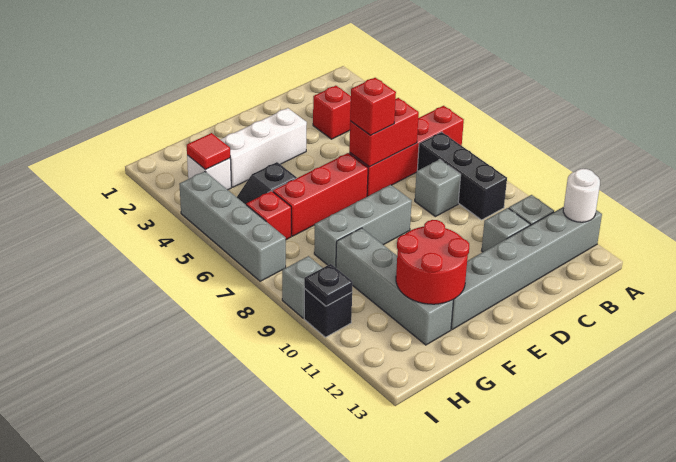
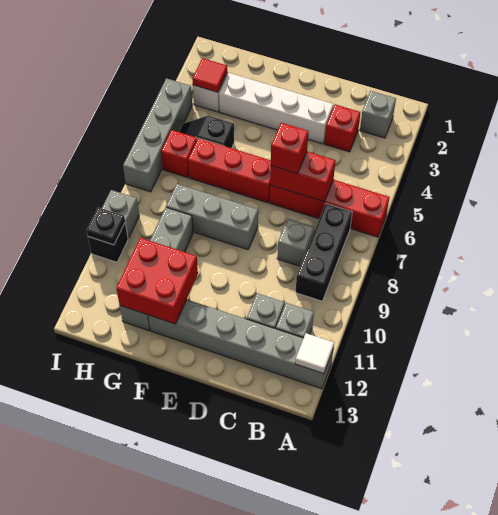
white round brick A12 level 2 -> white tile A12 level 2
none -> grey brick B2 level 1
white brick E3:G3 level 1 -> white brick D3:G3 level 1
red round brick F11:G12 level 2 -> red brick F11:G12 level 2

